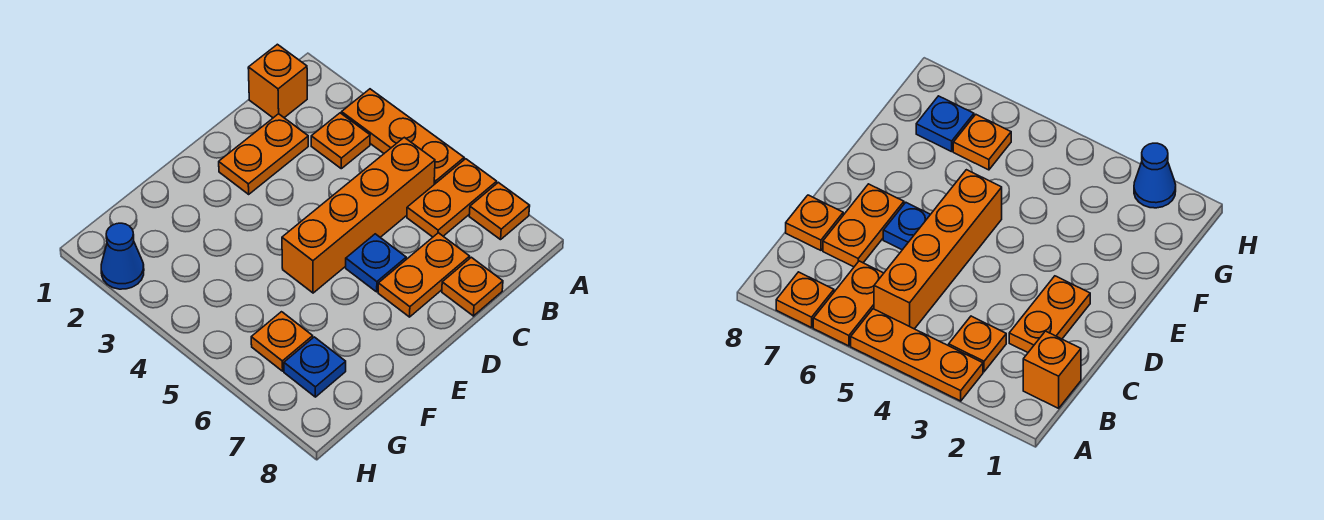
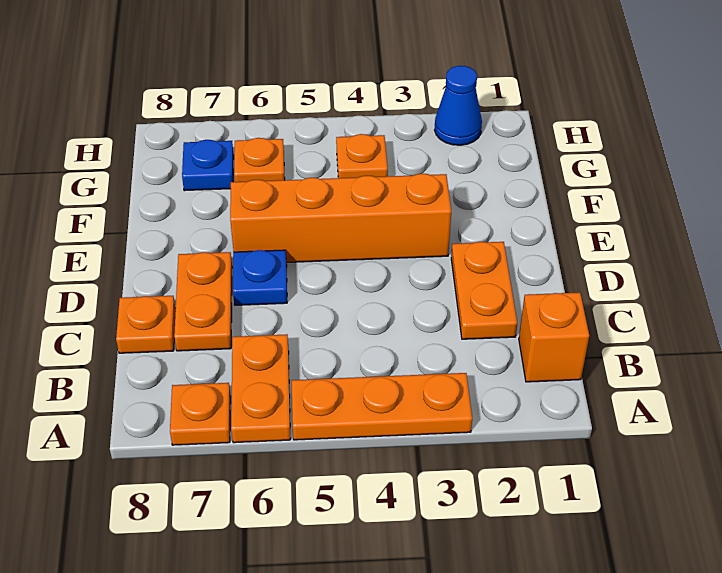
orange plate B3 level 1 -> orange plate G4 level 1
orange brick B5:E5 level 1 -> orange brick E3:E6 level 1

